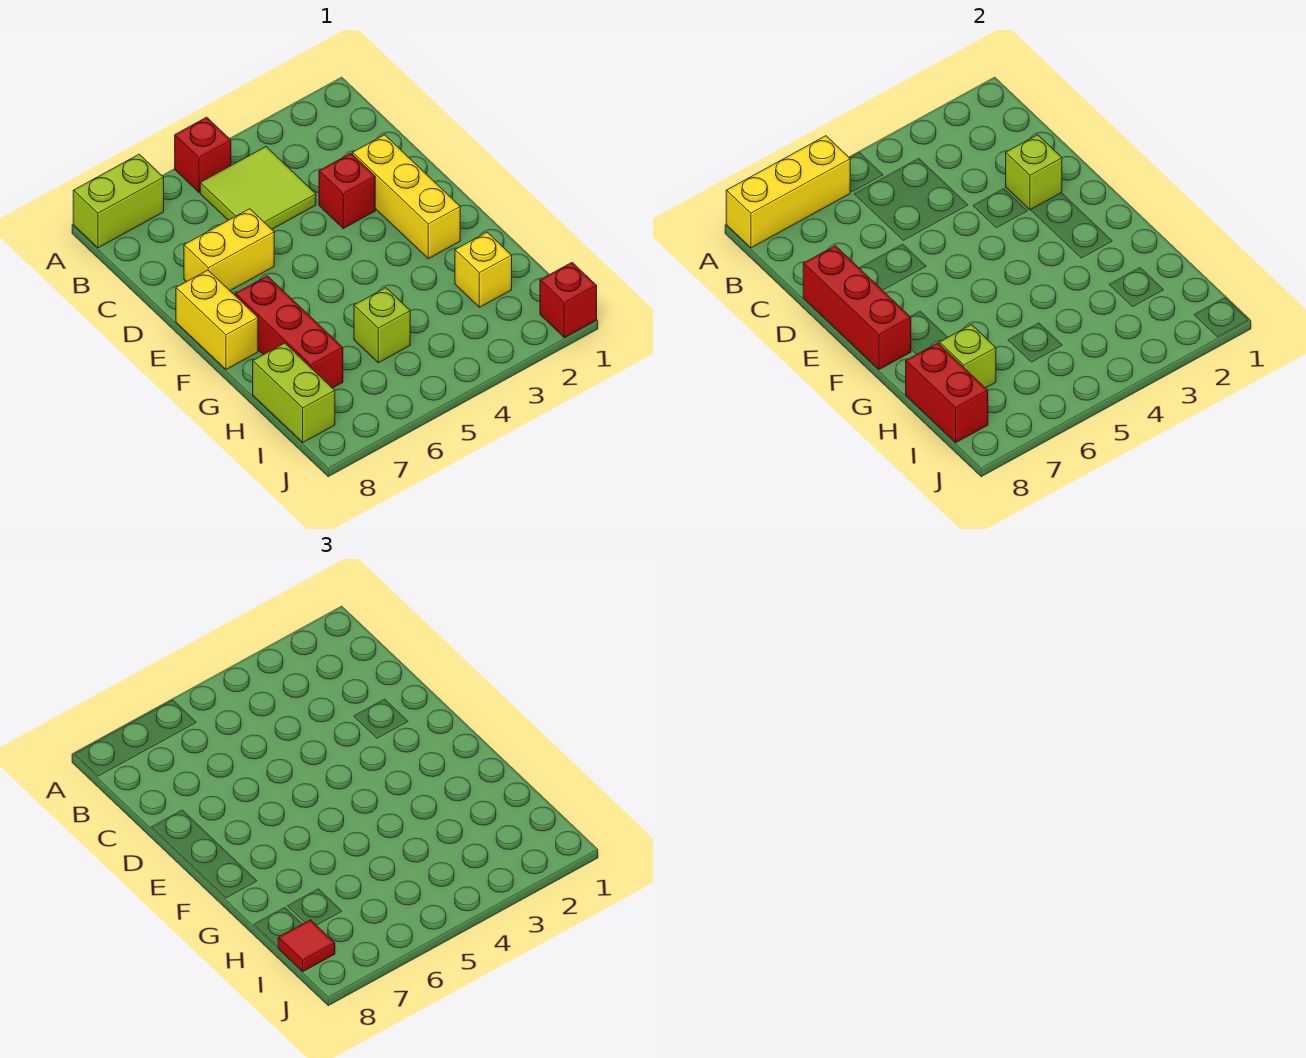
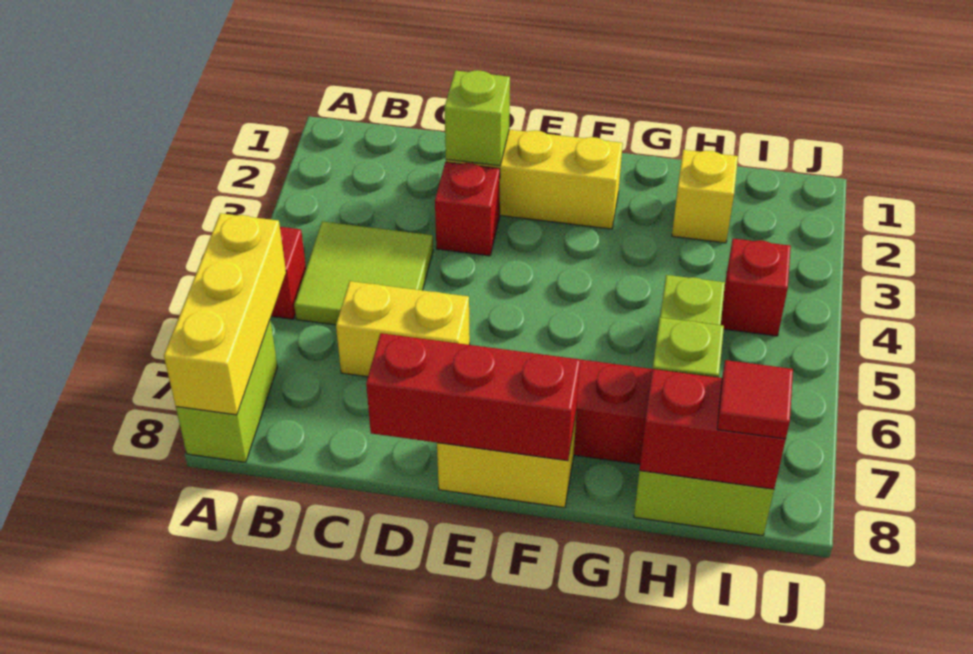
yellow brick D6:D7 level 1 -> yellow brick C6:D6 level 1
red brick J1 level 1 -> red brick I4 level 1

